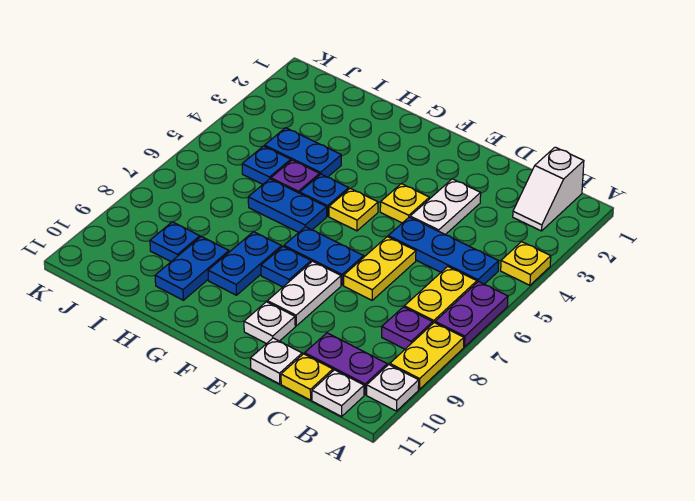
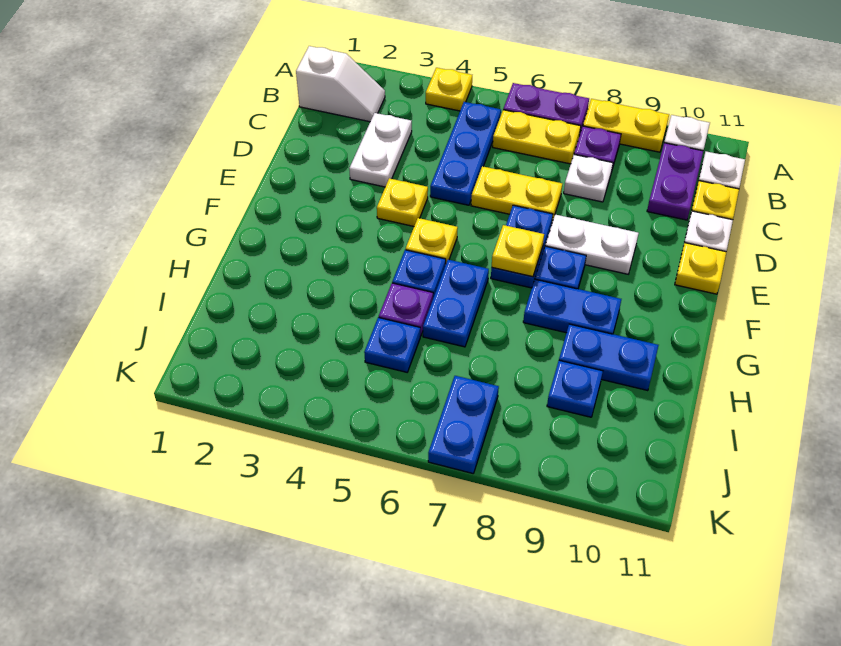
white plate D3:D4 level 1 -> white plate C3:D3 level 1
white plate E10 level 1 -> white plate C8 level 1
none -> yellow plate E11 level 1
none -> yellow plate F7 level 2
blue plate H4:I4 level 1 -> blue plate J7:K7 level 1

